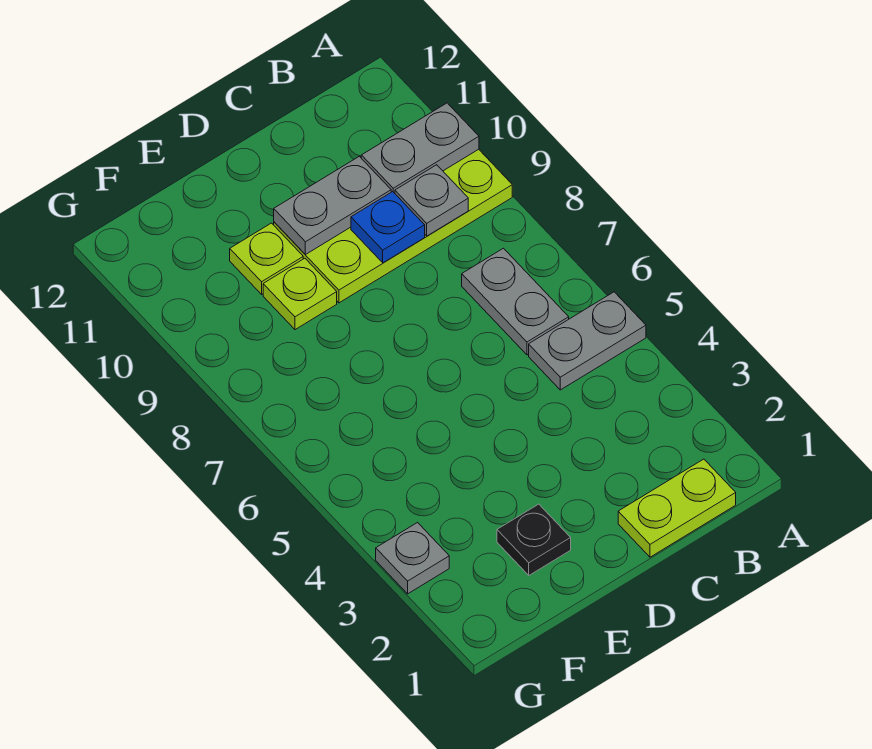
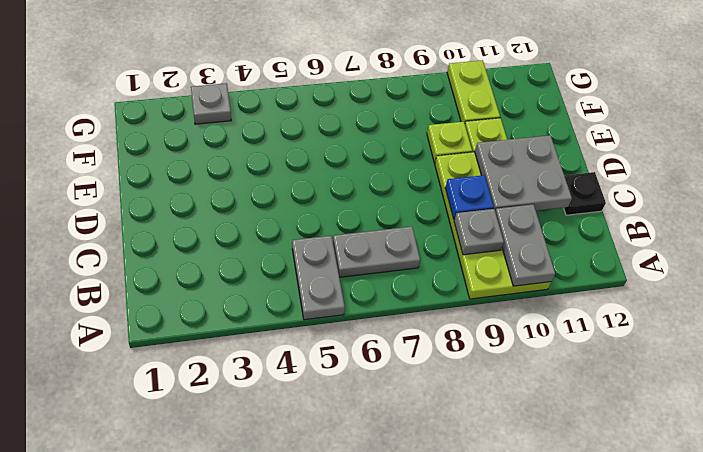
lime plate B1:C1 level 1 -> lime plate F10:G10 level 1
grey plate C10:D10 level 2 -> grey plate C10:D11 level 2
black plate E2 level 1 -> black plate C12 level 1

